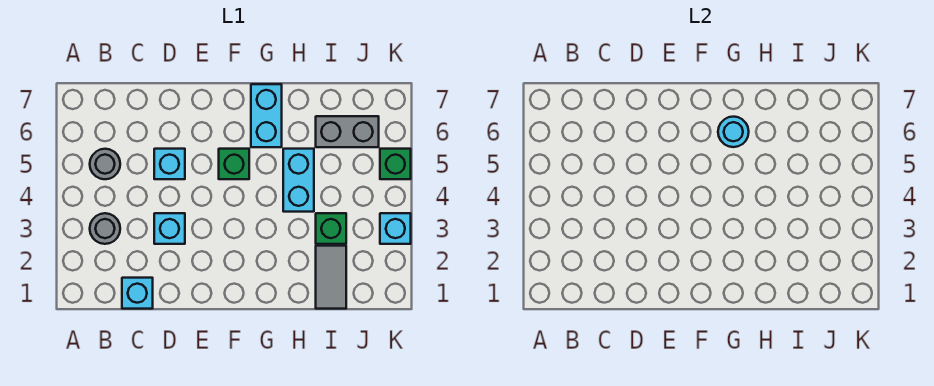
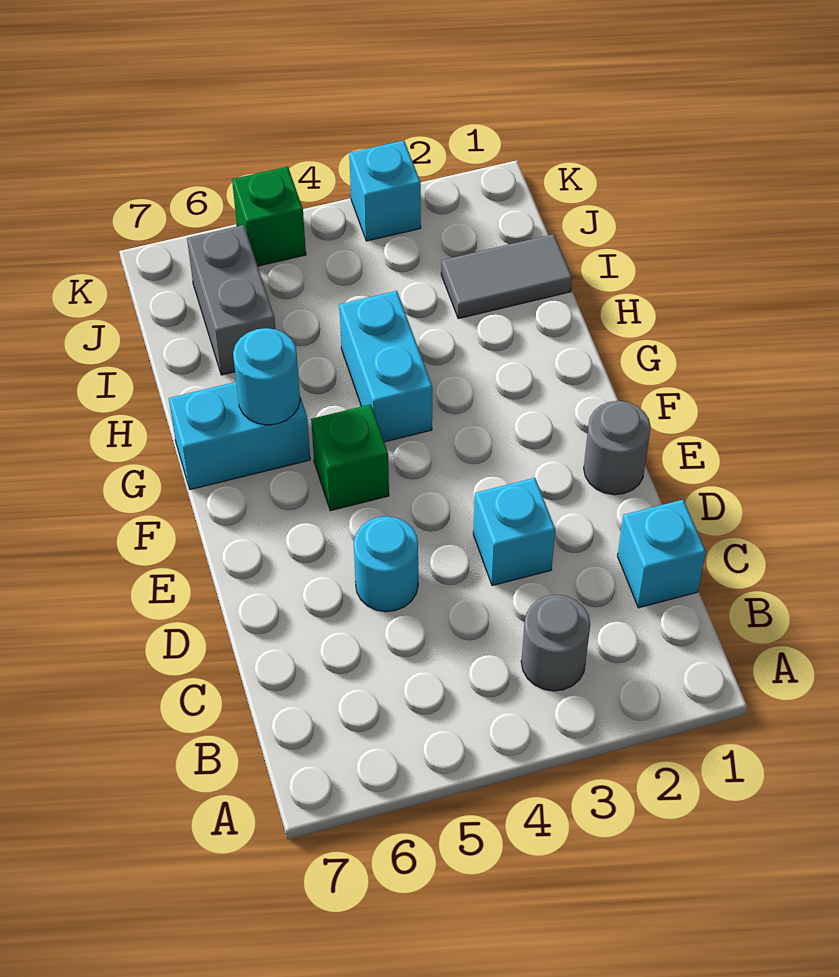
grey round brick B5 level 1 -> grey round brick E1 level 1
cyan brick D5 level 1 -> cyan round brick D5 level 1
cyan brick H4:H5 level 1 -> cyan brick G4:H4 level 1
green brick I3 level 1 -> none

